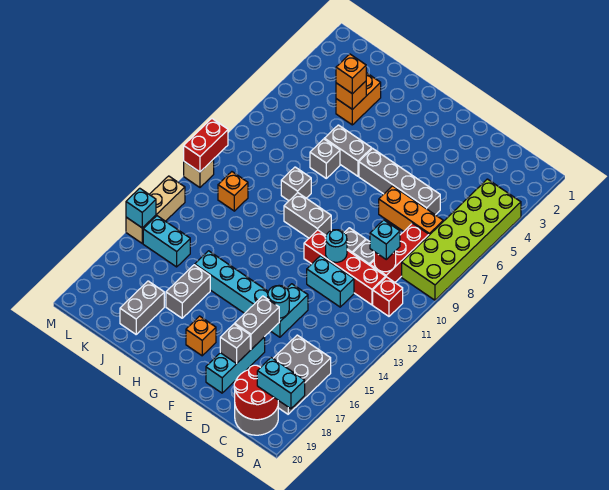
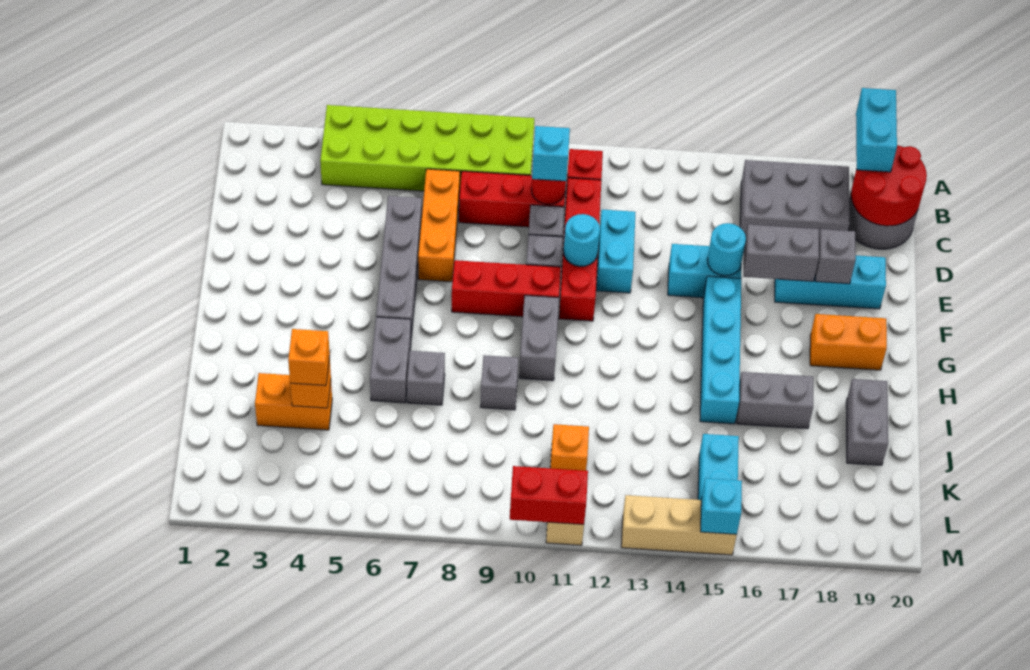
none -> red brick F8:F10 level 1
orange brick G18 level 1 -> orange brick G18:G19 level 1
grey brick J18:J19 level 1 -> grey brick I19:J19 level 1

